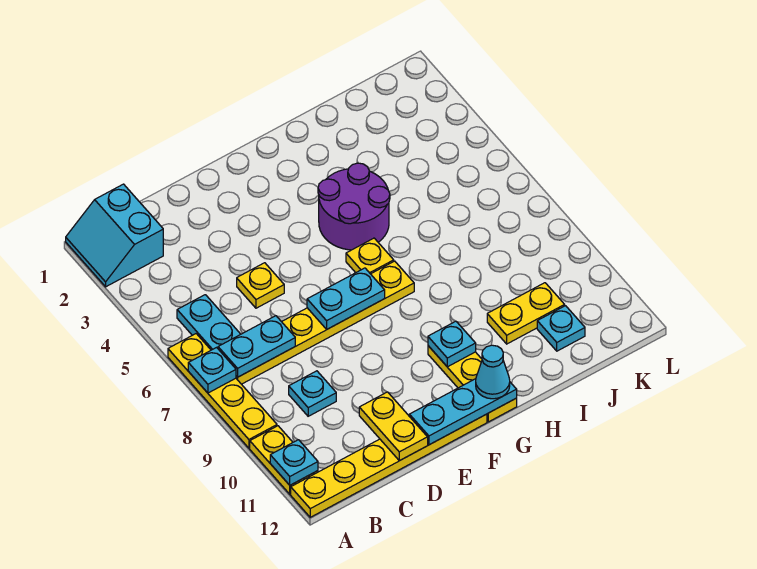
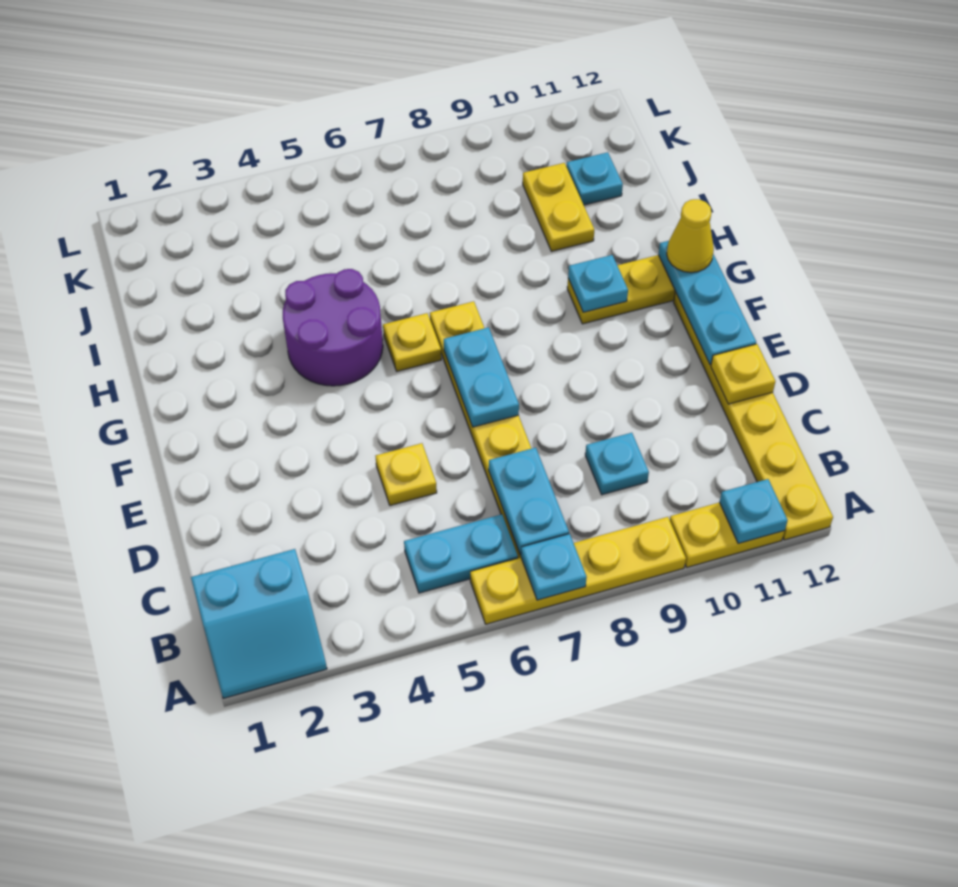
yellow plate D11:D12 level 2 -> yellow plate D12 level 2
cyan cone G12 level 3 -> yellow cone G12 level 3

